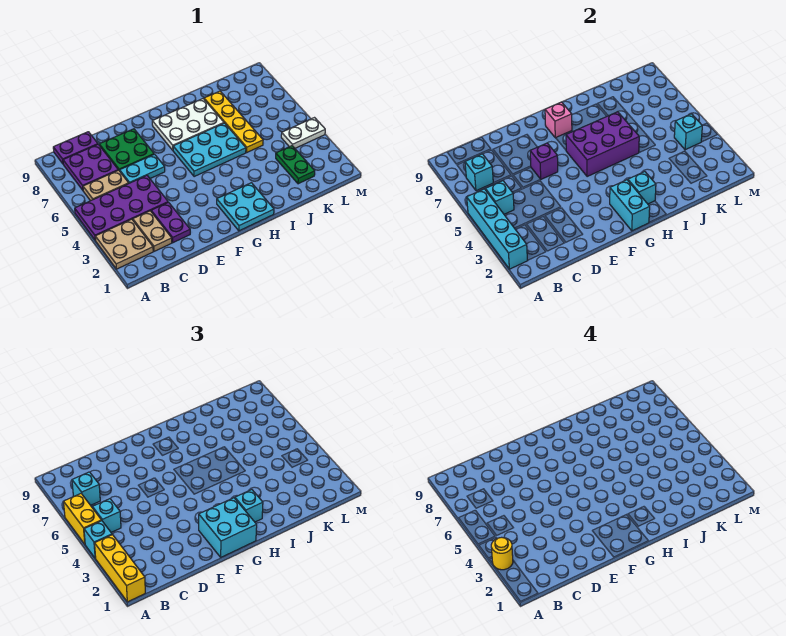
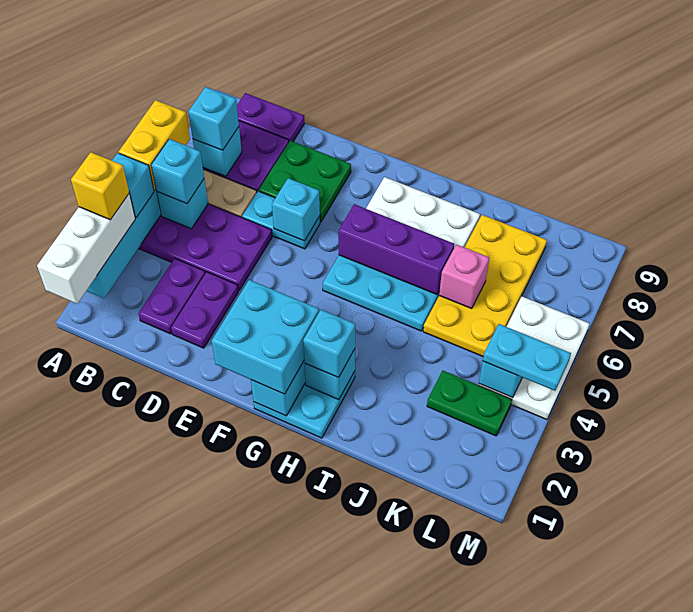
yellow brick A1:A3 level 3 -> white brick A1:A3 level 3
tan plate A2:B3 level 1 -> none
yellow round brick A3 level 4 -> yellow brick A3 level 4
tan plate C2:C3 level 1 -> purple plate C2:C3 level 1
purple brick E6 level 2 -> cyan brick E6 level 2
purple brick G5:I6 level 2 -> purple brick G6:I6 level 2
pink brick G8 level 2 -> pink brick J6 level 2
yellow plate J5:J8 level 1 -> yellow plate J5:K8 level 1
green plate K2:K3 level 1 -> green plate K3:L3 level 1
white plate L4:M4 level 1 -> white plate L4:M6 level 1
none -> cyan plate L4:M4 level 3

